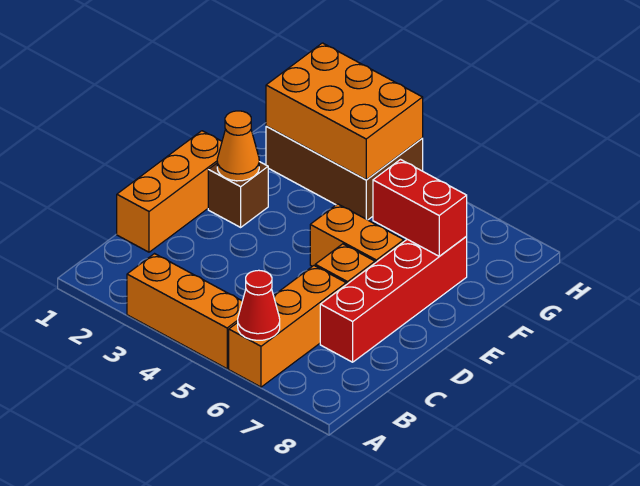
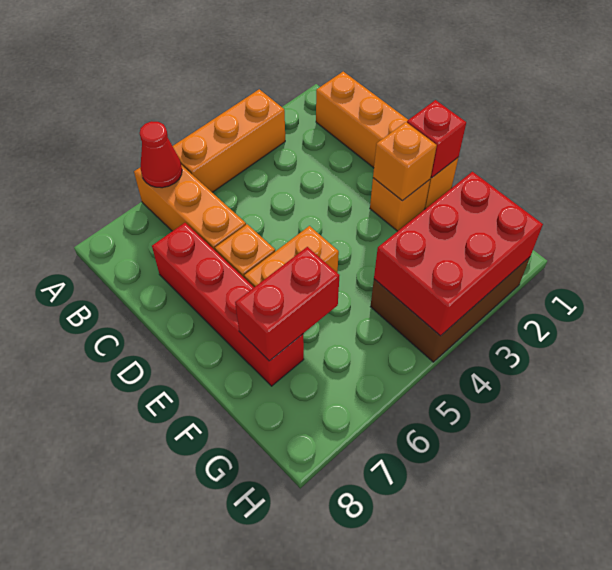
orange brick C1:E1 level 1 -> orange brick B1:E1 level 1
none -> red brick E1 level 2
brown brick E2 level 1 -> orange brick E2 level 1
orange cone E2 level 2 -> orange brick E2 level 2
orange brick G2:H4 level 2 -> red brick G2:H4 level 2

